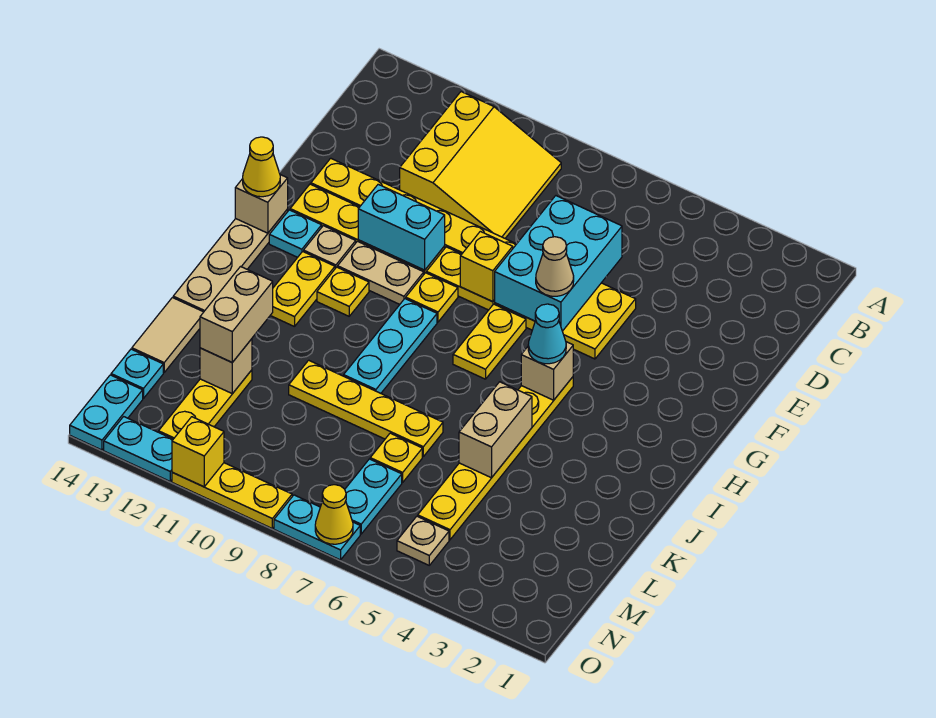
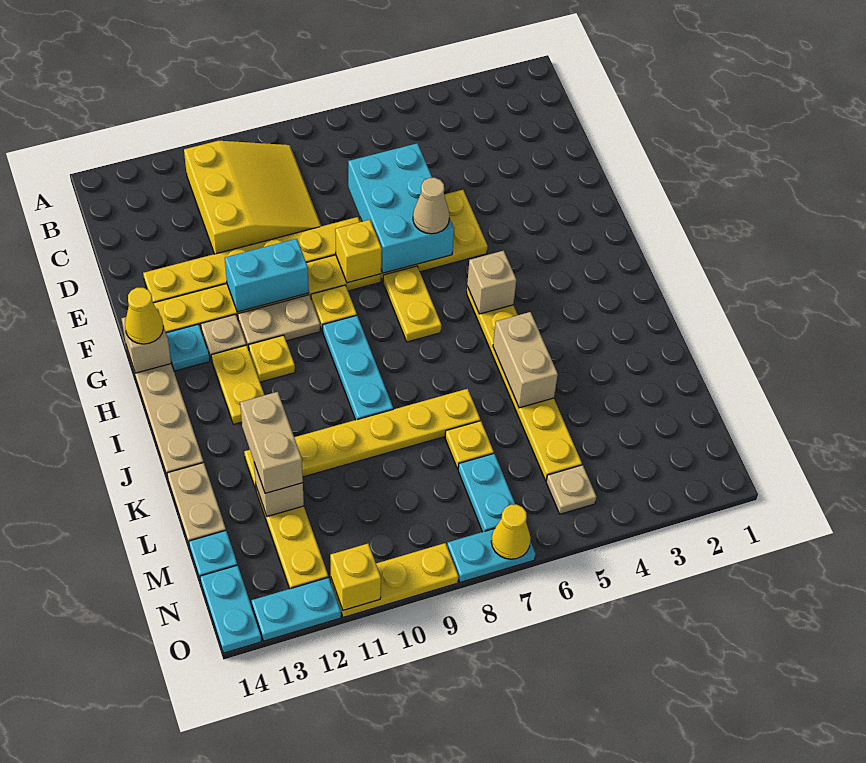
cyan cone H5 level 3 -> none
yellow plate K7:K10 level 1 -> yellow plate K7:K12 level 1
tan tile K14:L14 level 1 -> tan plate K14:L14 level 1

